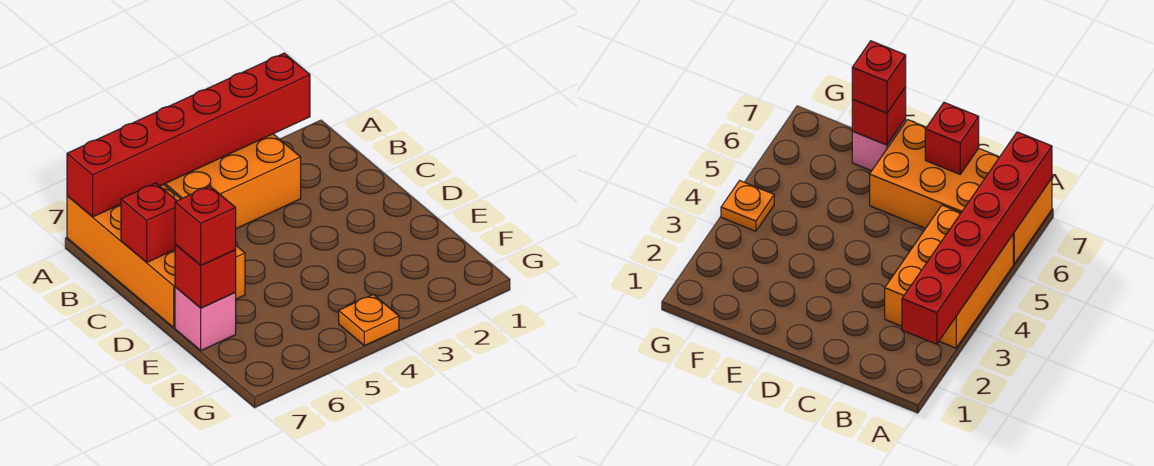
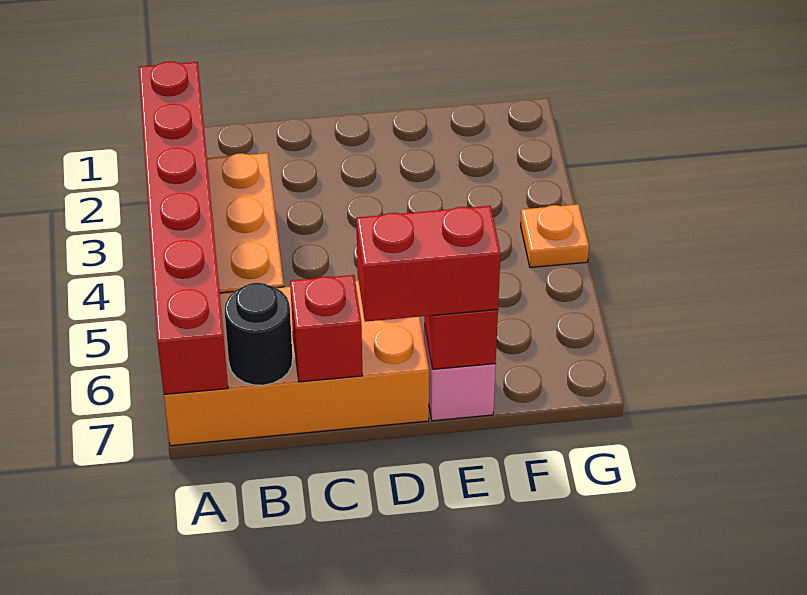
none -> black round brick B7 level 2
red brick E7 level 3 -> red brick D7:E7 level 3

